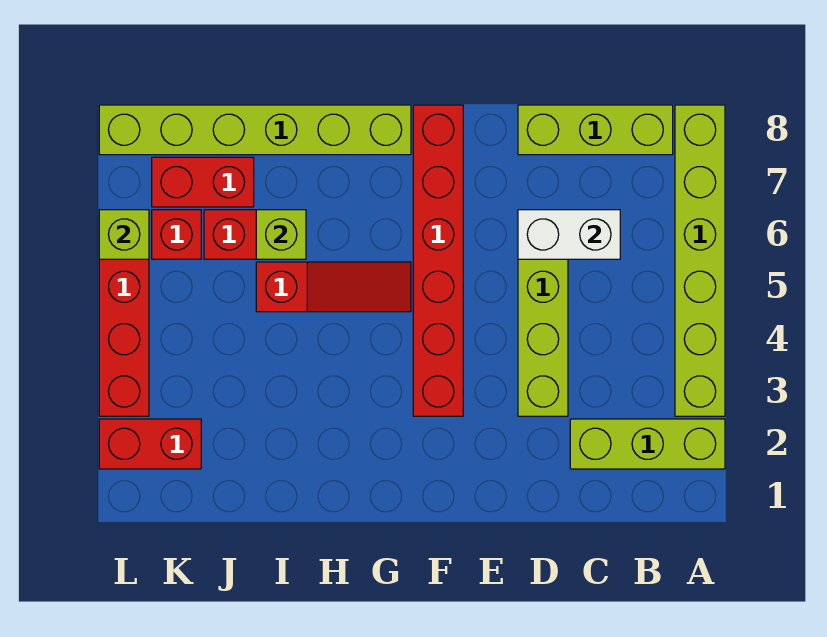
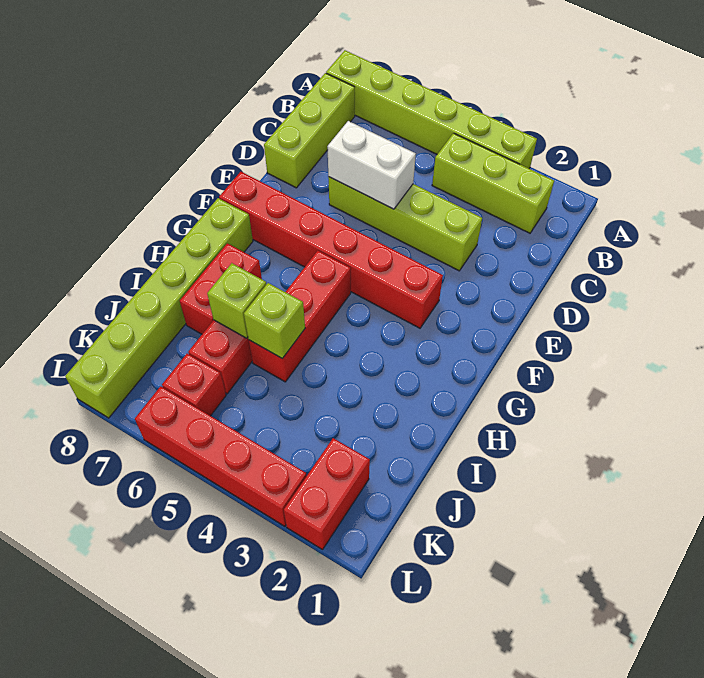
lime brick A2:C2 level 1 -> lime brick B2:B4 level 1
white brick C6:D6 level 2 -> white brick D5:D6 level 2
red slope G5:I5 level 1 top I -> red brick G5:I5 level 1
red brick J7:K7 level 1 -> red brick H7:I7 level 1
lime brick L6 level 2 -> lime brick I5 level 2

